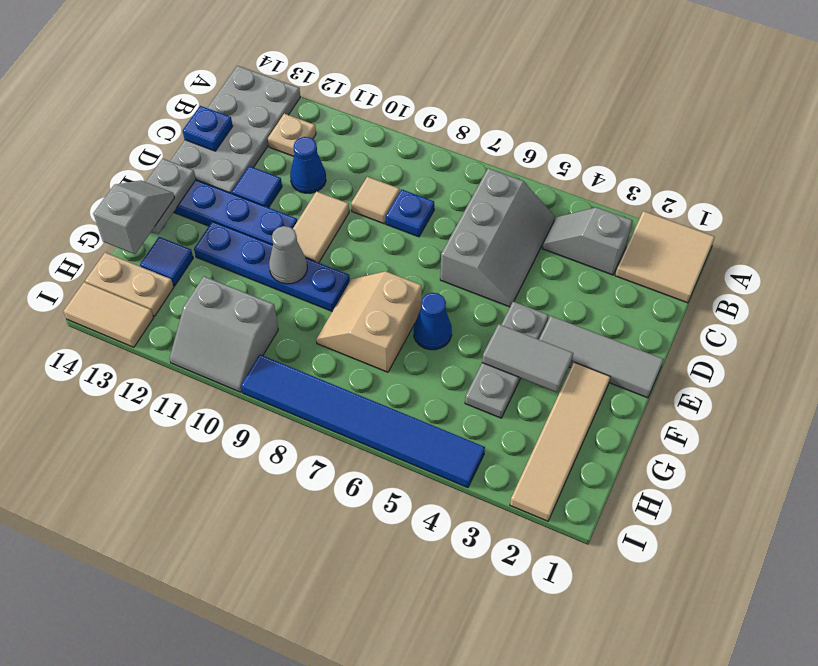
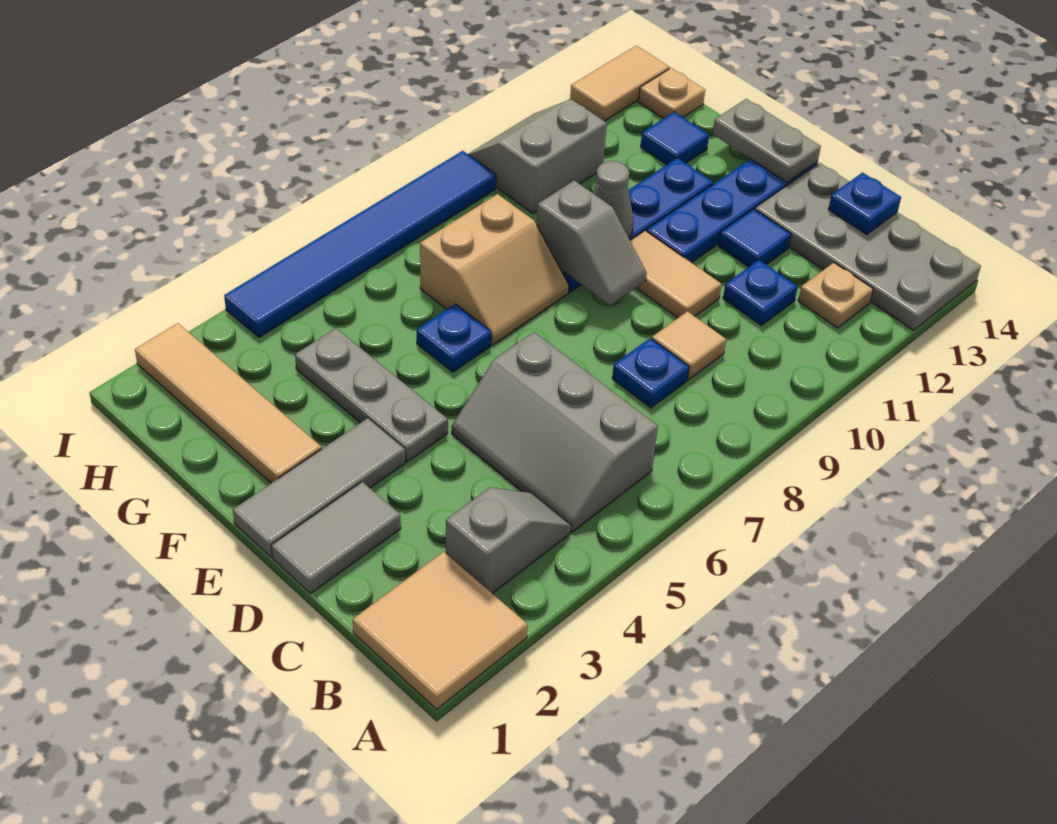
blue cone C11 level 1 -> blue plate C11 level 1
grey tile F3:F4 level 2 -> grey tile D1:D2 level 1
blue cone F6 level 1 -> blue plate F6 level 1
tan slope F7:G8 level 1 top 7 -> tan slope F7:G8 level 1 top G
grey slope F14:G14 level 3 top G -> grey slope E9:F9 level 2 top F
tan plate H13:H14 level 1 -> tan plate H14 level 1

